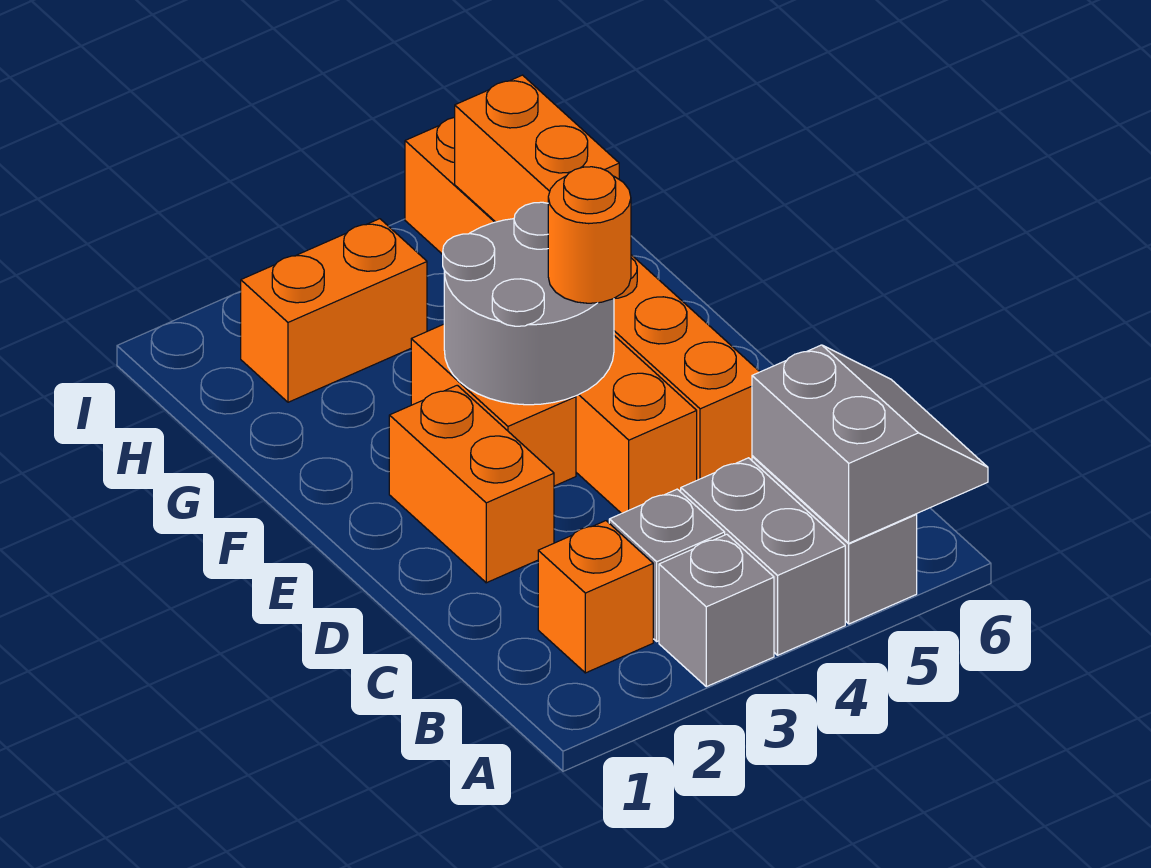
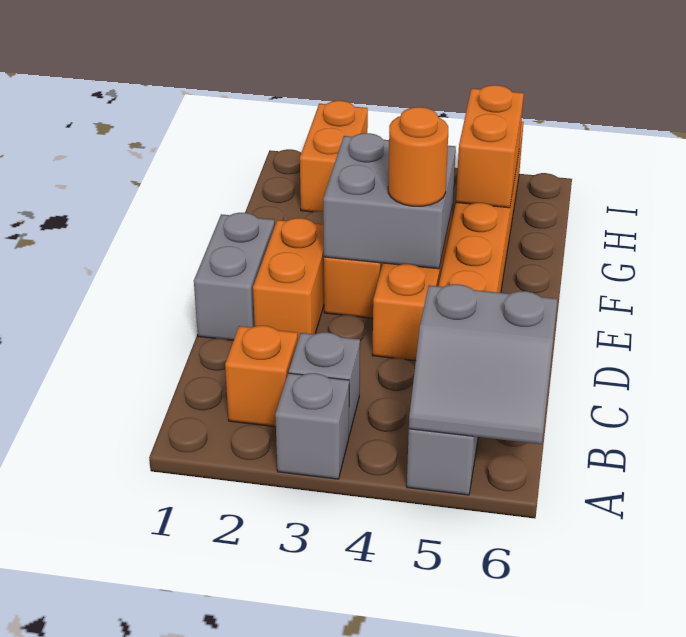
grey brick A4:B4 level 1 -> grey brick D1:E1 level 1
grey slope A5:B6 level 2 top 5 -> grey slope A5:B6 level 2 top B
grey round brick E3:F4 level 2 -> grey brick E3:F4 level 2
orange brick H2:H3 level 1 -> orange brick H2:I2 level 1

